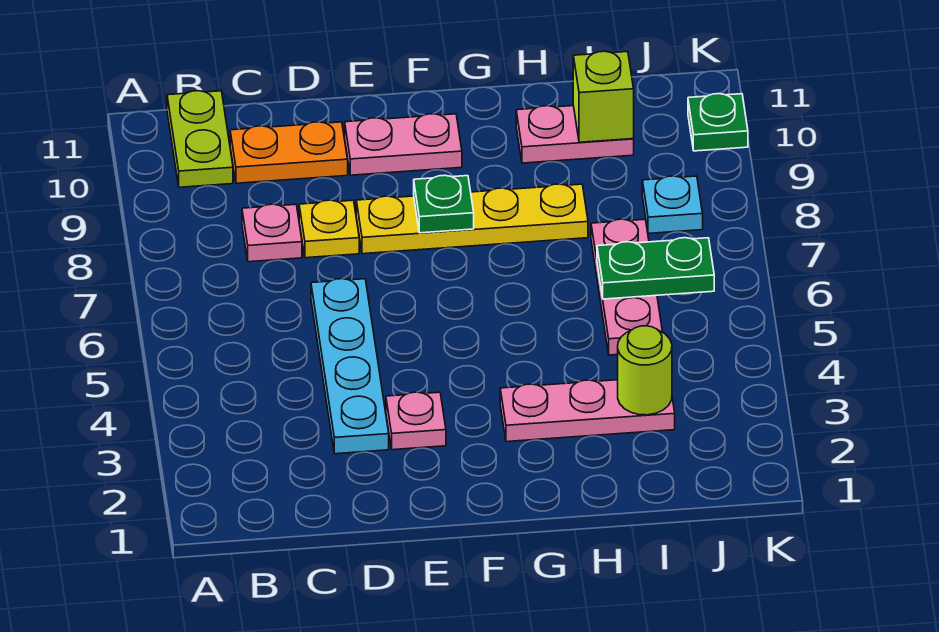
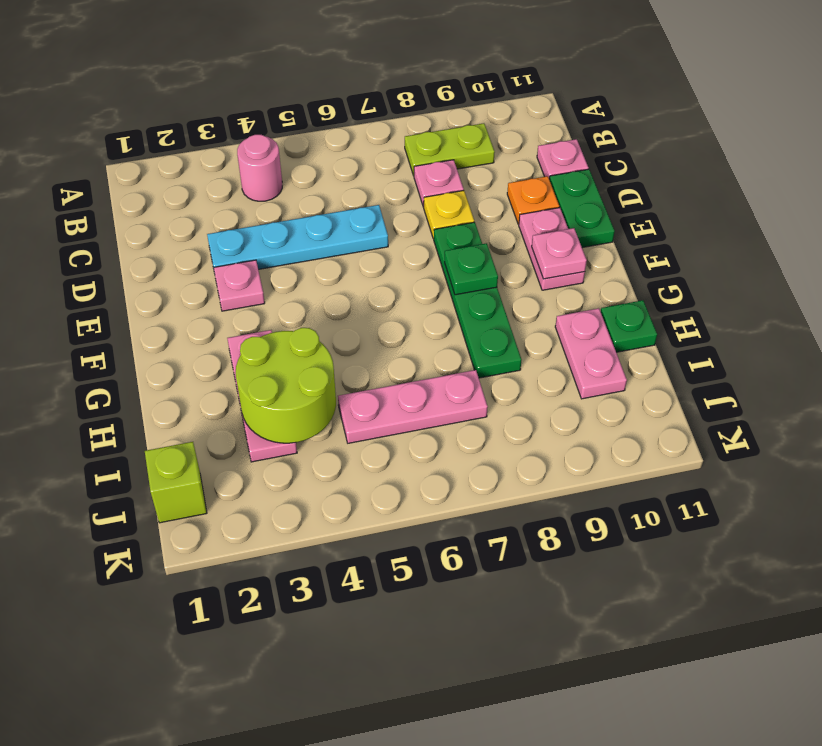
none -> pink round brick B4 level 1
lime plate B10:B11 level 1 -> lime plate B8:B9 level 1
orange plate C10:D10 level 1 -> orange plate D10 level 1
none -> pink plate C11 level 1
yellow plate E8:H8 level 1 -> green plate E8:H8 level 1
none -> pink plate F10 level 2
lime round brick I3 level 2 -> lime round brick H3:I4 level 2
green plate I6:J6 level 2 -> green plate D11:E11 level 1
lime brick I10 level 2 -> lime brick J1 level 1
cyan plate J8 level 1 -> none
green plate K10 level 1 -> green plate H11 level 1

